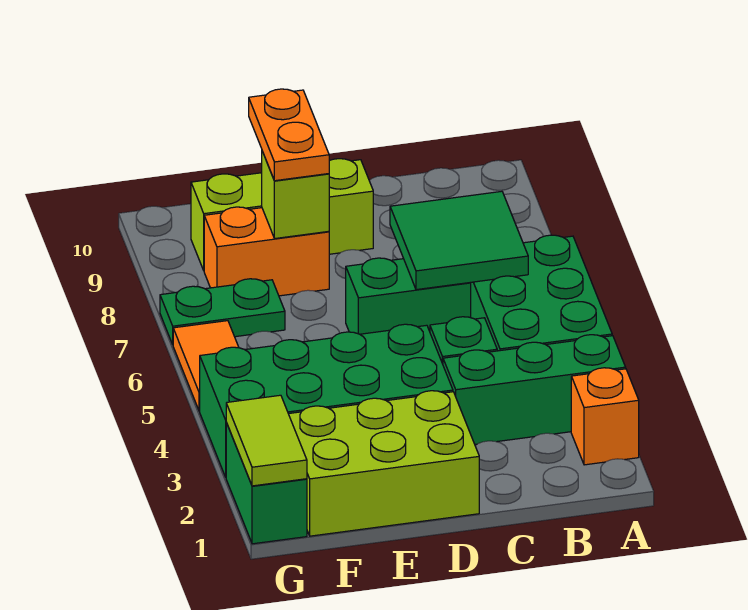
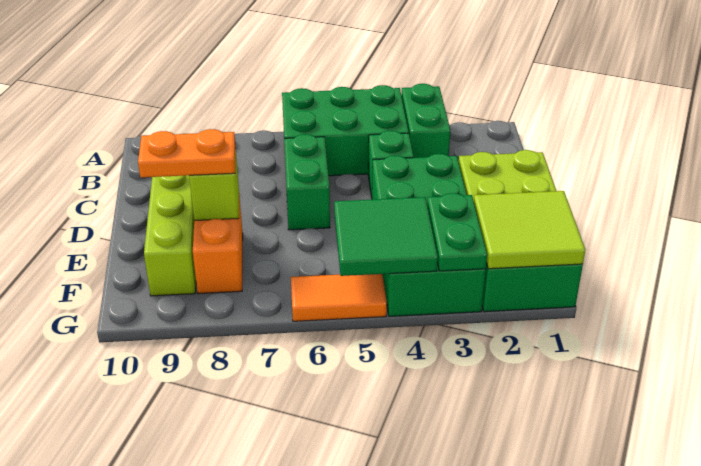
orange brick A2 level 1 -> none
green brick A3:C3 level 1 -> green brick A3:B3 level 1
green tile B6:C7 level 2 -> green tile F4:G5 level 2
green plate F7:G7 level 1 -> green plate F3:G3 level 2
lime tile G1:G2 level 2 -> lime tile F1:G2 level 2

